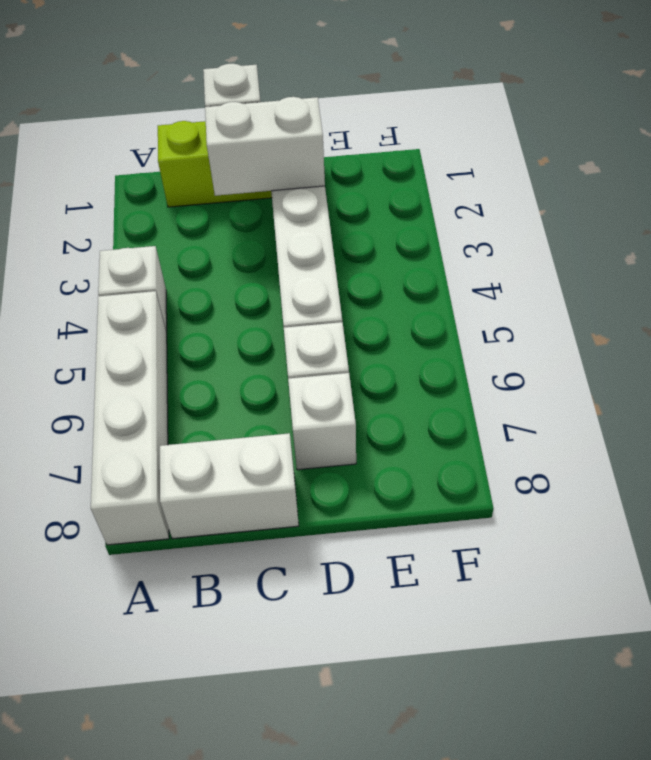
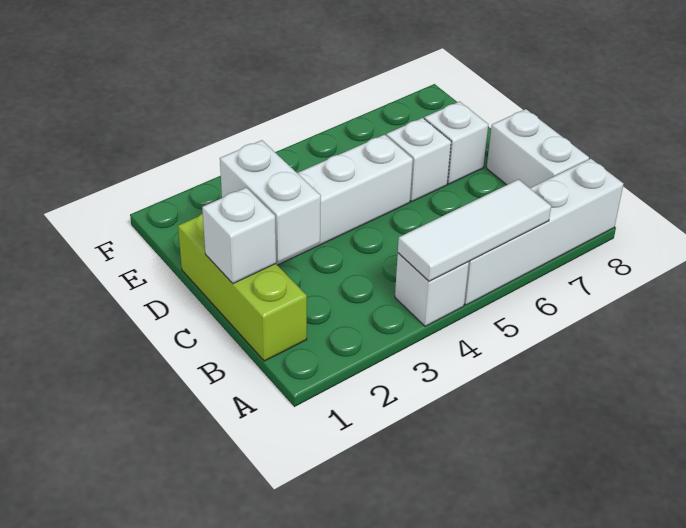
none -> white tile A4:A6 level 2

